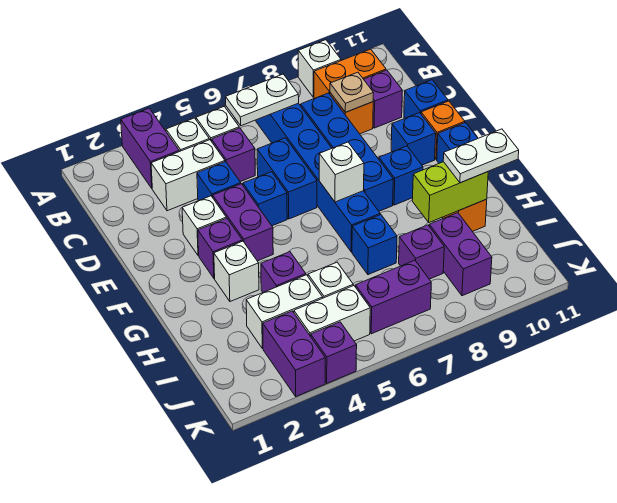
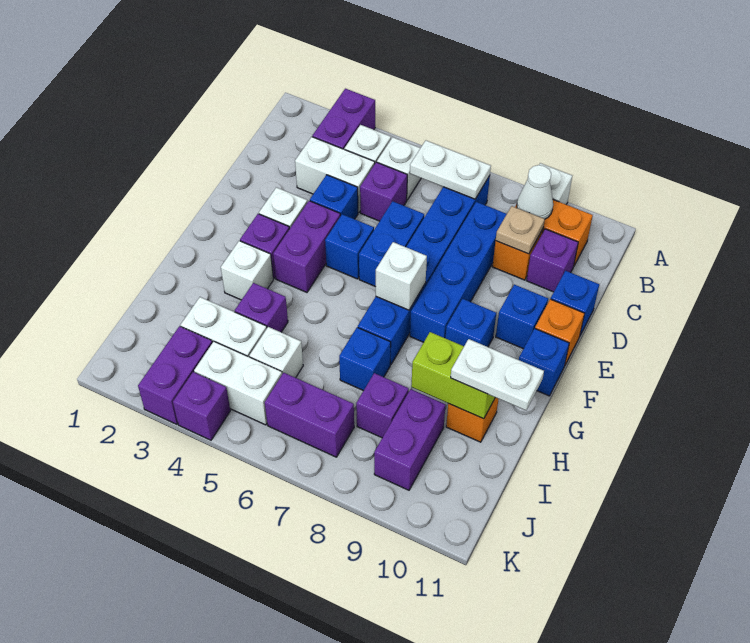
none -> white cone B9 level 2

